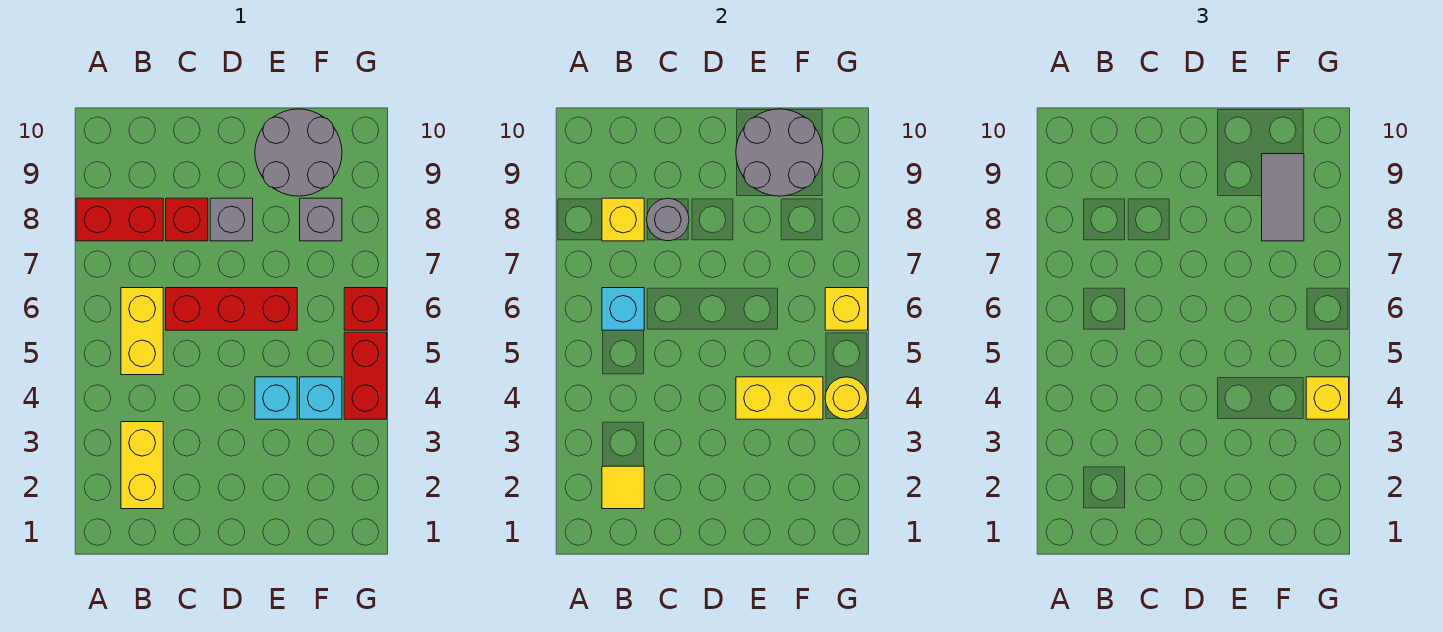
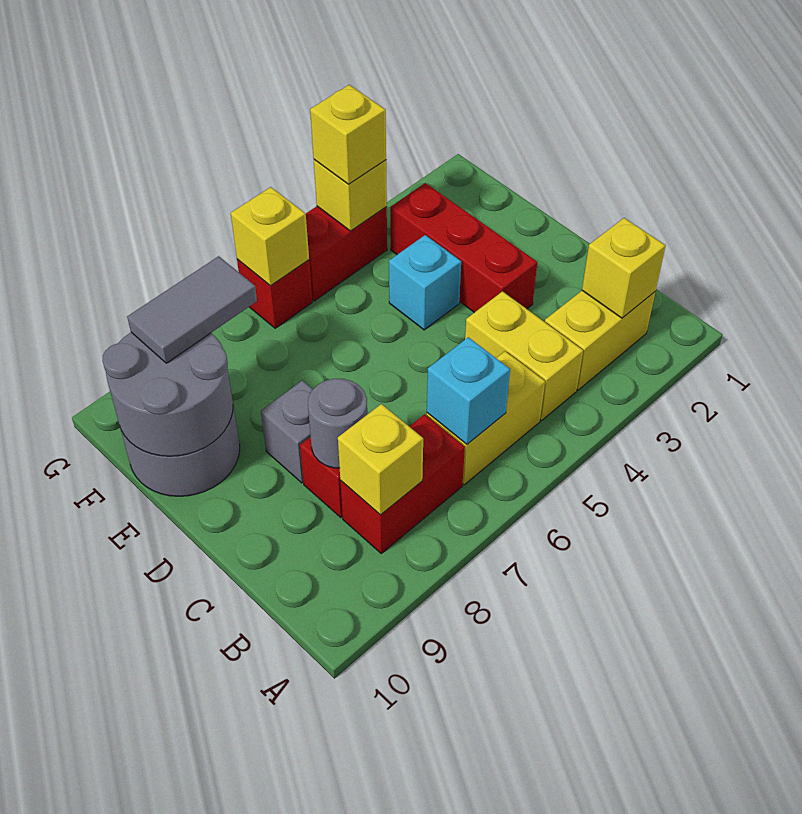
red brick A8:B8 level 1 -> red brick B7:B8 level 1
yellow tile B2 level 2 -> yellow brick B2 level 2
red brick C6:E6 level 1 -> red brick D3:F3 level 1
yellow brick E4:F4 level 2 -> yellow brick B4:C4 level 1
cyan brick F4 level 1 -> none
grey brick F8 level 1 -> none
yellow round brick G4 level 2 -> yellow brick G4 level 2

